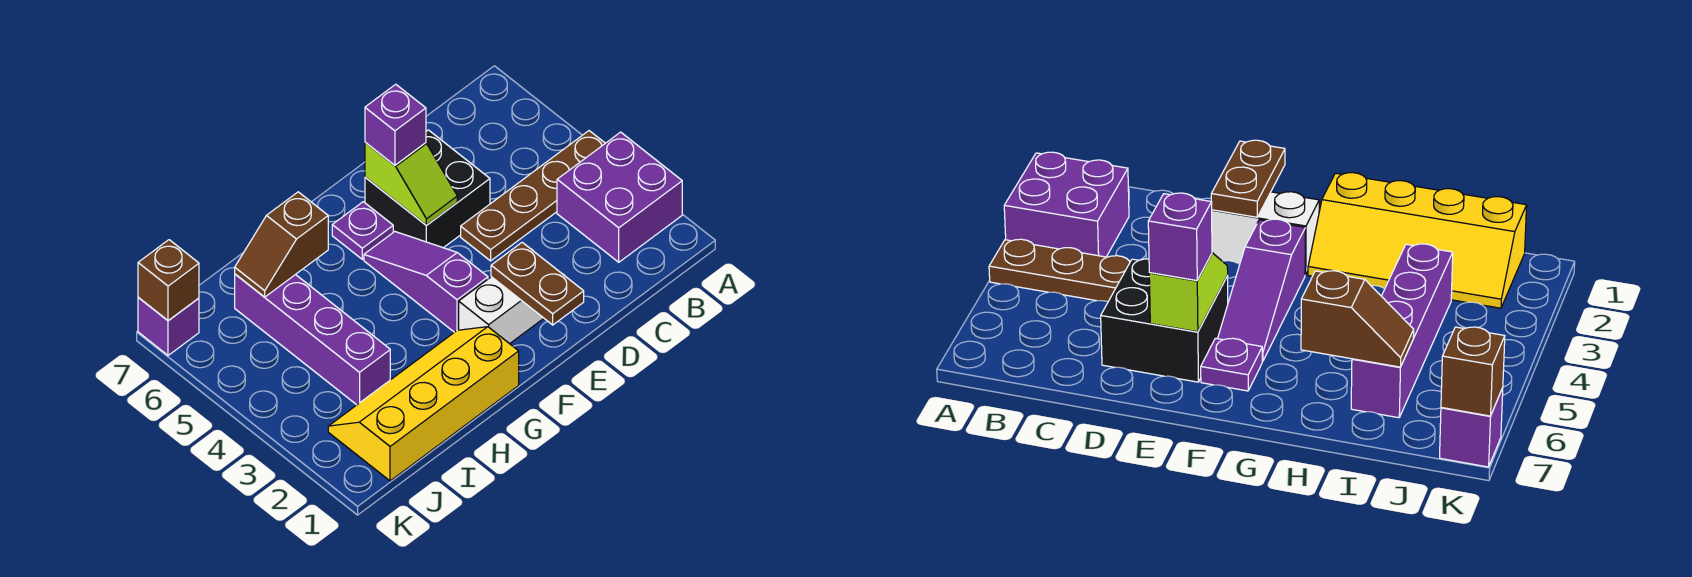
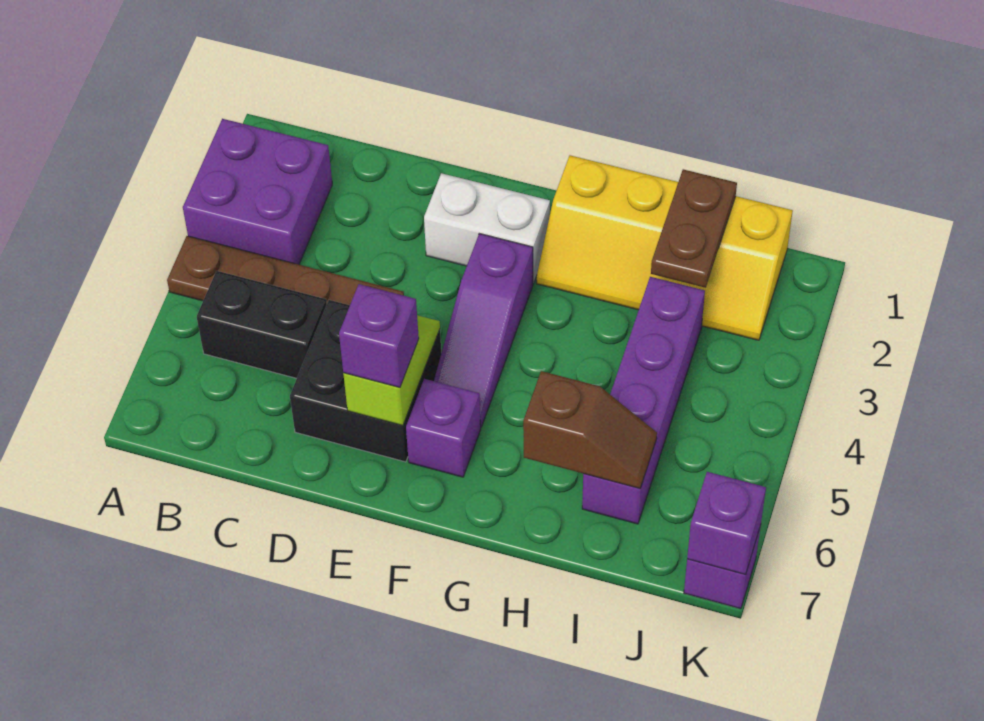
none -> black brick B5:C5 level 1
brown plate E1:E2 level 2 -> brown plate I1:I2 level 2
purple plate F6 level 1 -> purple brick F6 level 1
brown brick K7 level 2 -> purple brick K7 level 2

